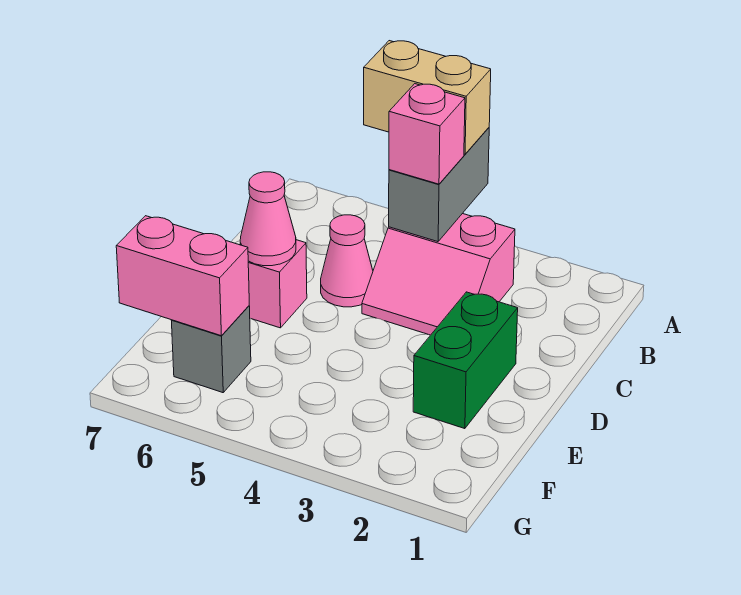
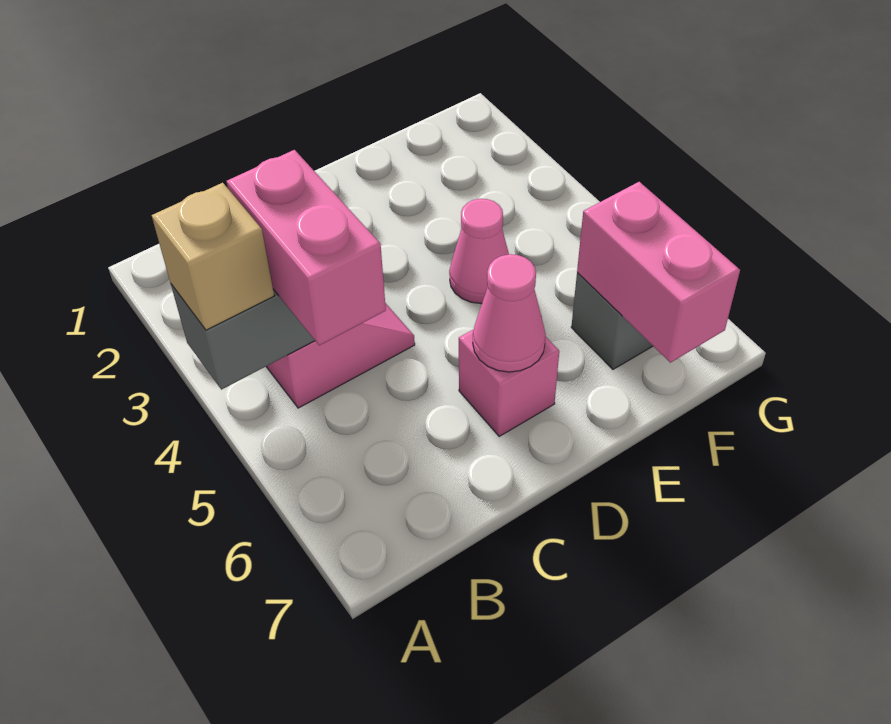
tan brick A4:A5 level 3 -> tan brick A4 level 3
pink brick B4 level 3 -> pink brick B4:B5 level 3
pink cone C5 level 1 -> pink cone E4 level 1
green brick D2:E2 level 1 -> none

